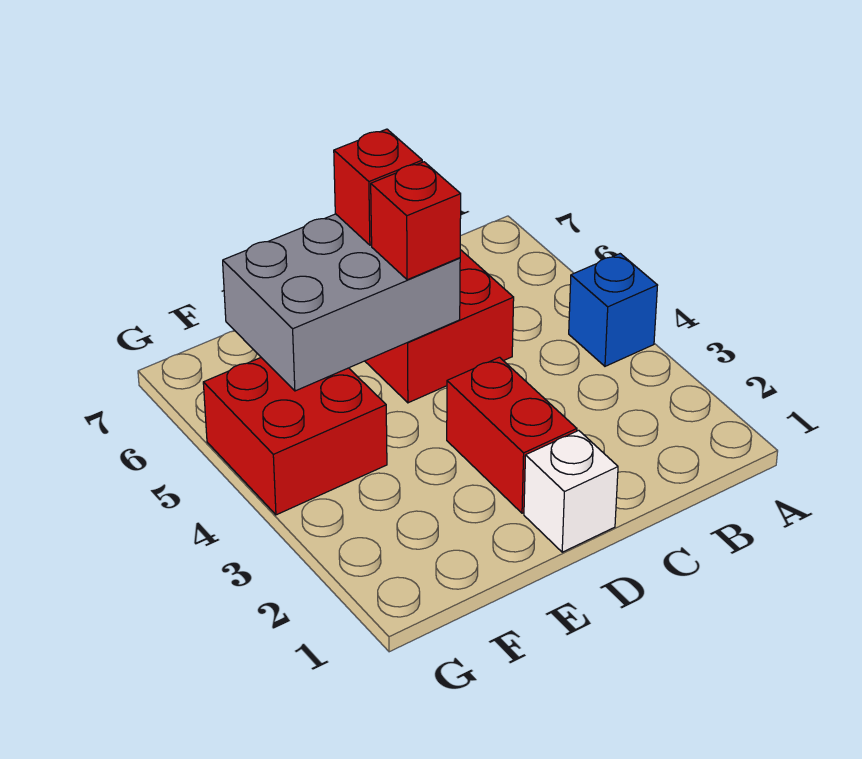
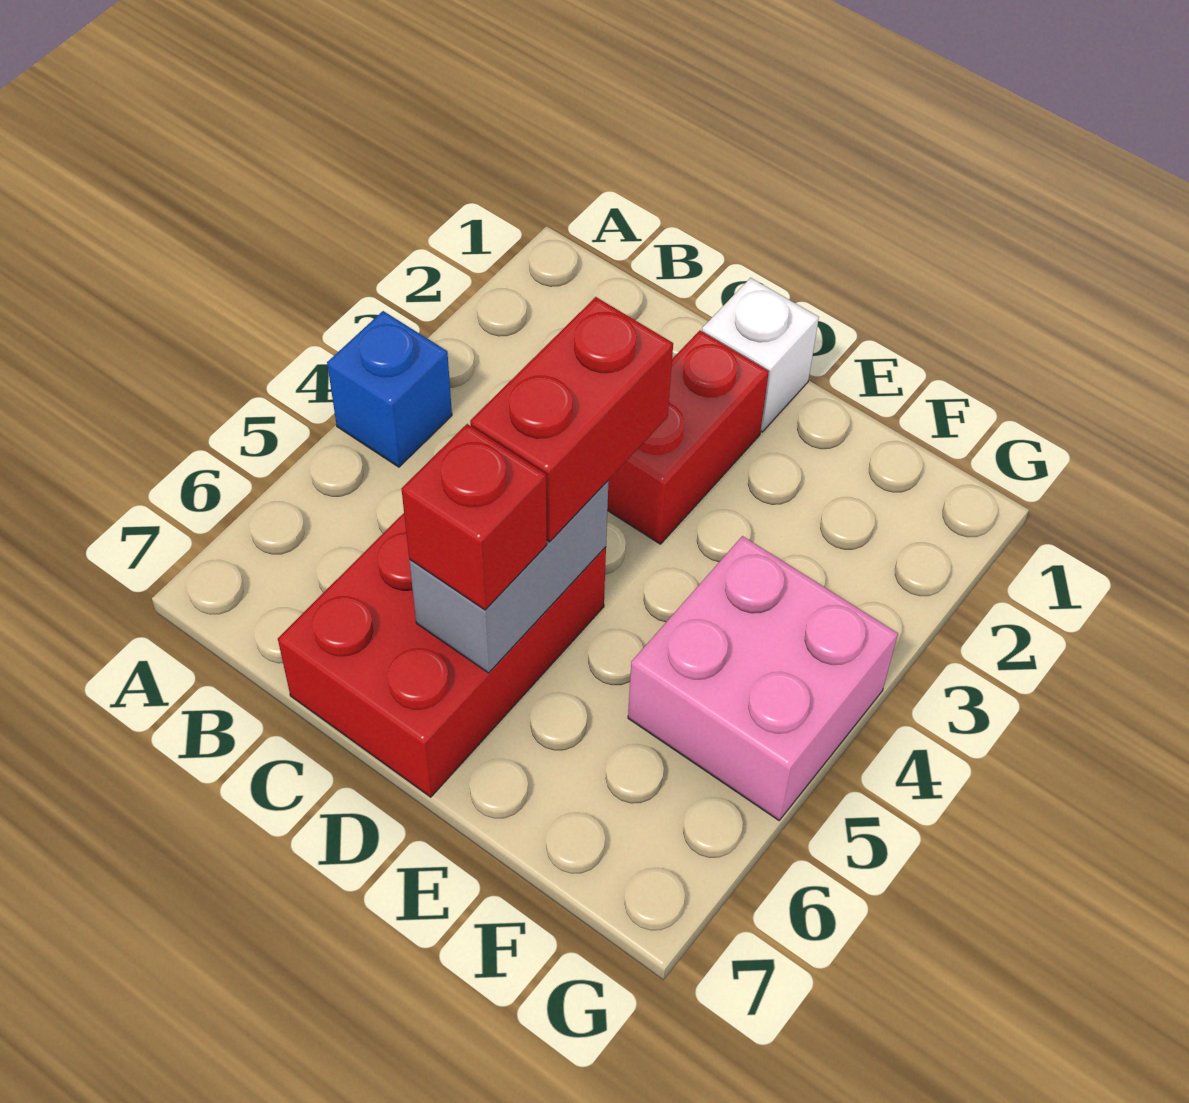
grey brick D5:F6 level 2 -> grey brick D5:D6 level 2
red brick D5 level 3 -> red brick D4:D5 level 3
red brick F4:G5 level 1 -> pink brick F4:G5 level 1

